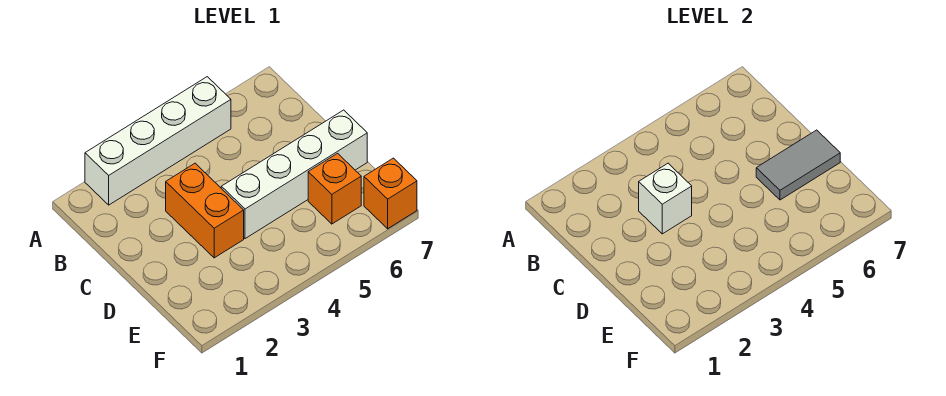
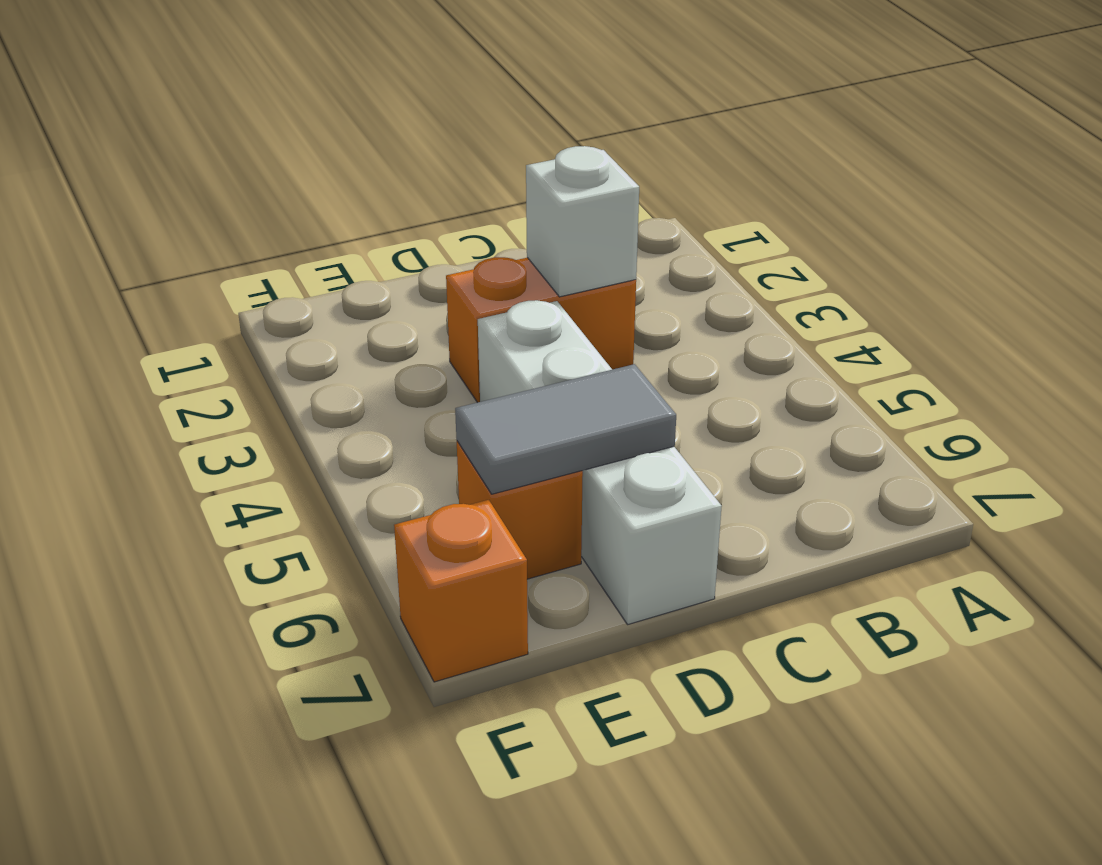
white brick A2:A5 level 1 -> none
grey tile D6:D7 level 2 -> grey tile D6:E6 level 2

